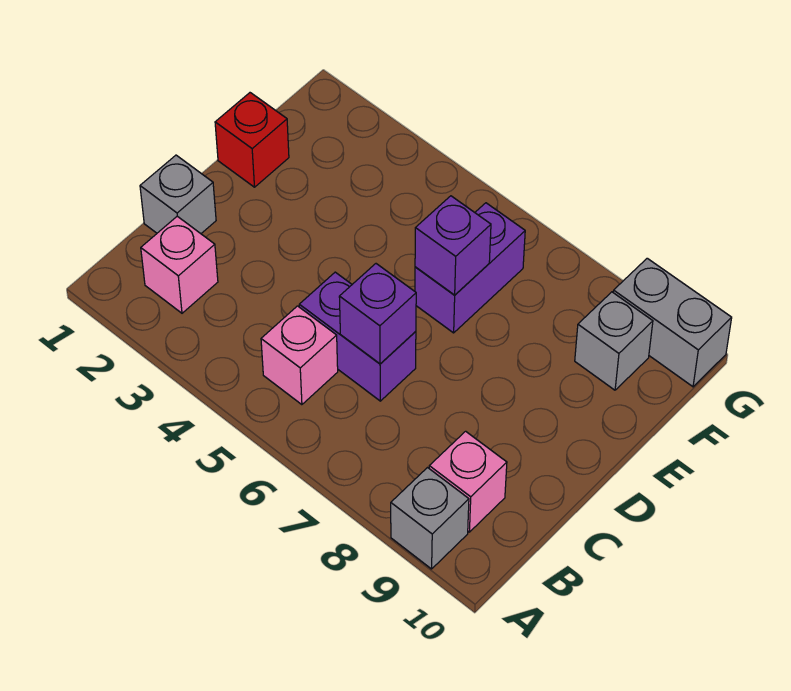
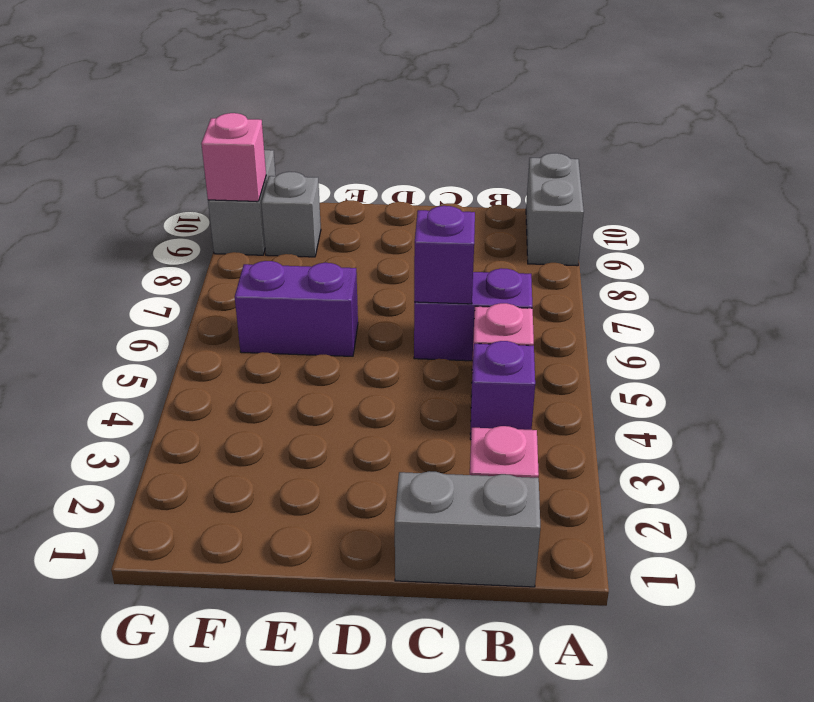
grey brick A9 level 1 -> grey brick A9:A10 level 1
pink brick B9 level 1 -> pink brick G9 level 2
grey brick C1 level 1 -> grey brick B1:C1 level 1
purple brick C5:C6 level 1 -> purple brick B6:C6 level 1
red brick E1 level 1 -> none
purple brick E6 level 2 -> purple brick B4 level 1

